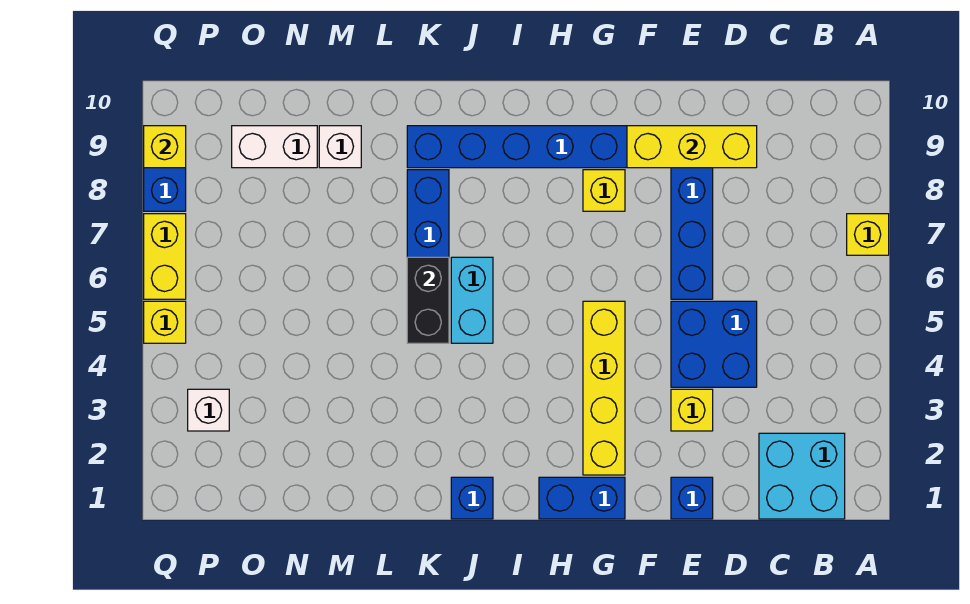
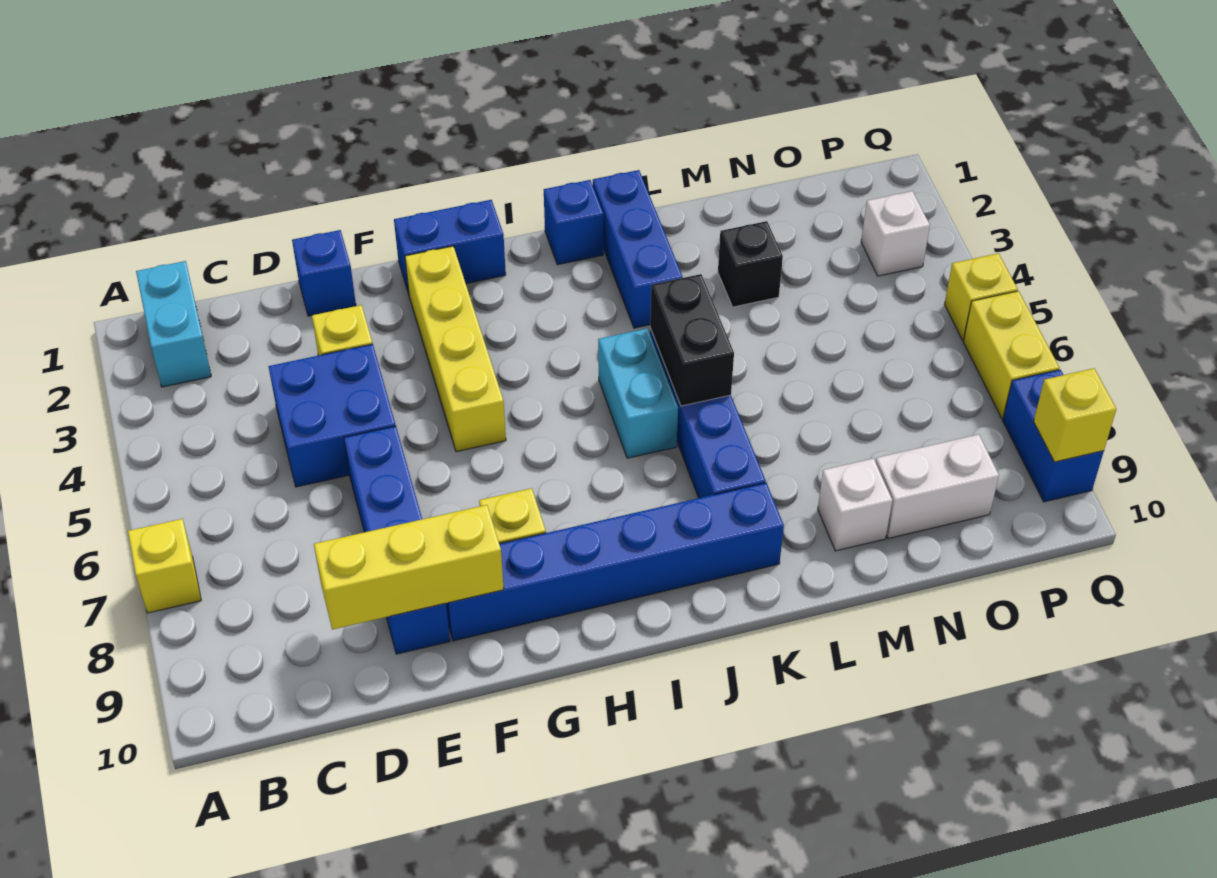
cyan brick B1:C2 level 1 -> cyan brick B1:B2 level 1
none -> blue brick K1:K3 level 1
none -> black brick M3 level 1

